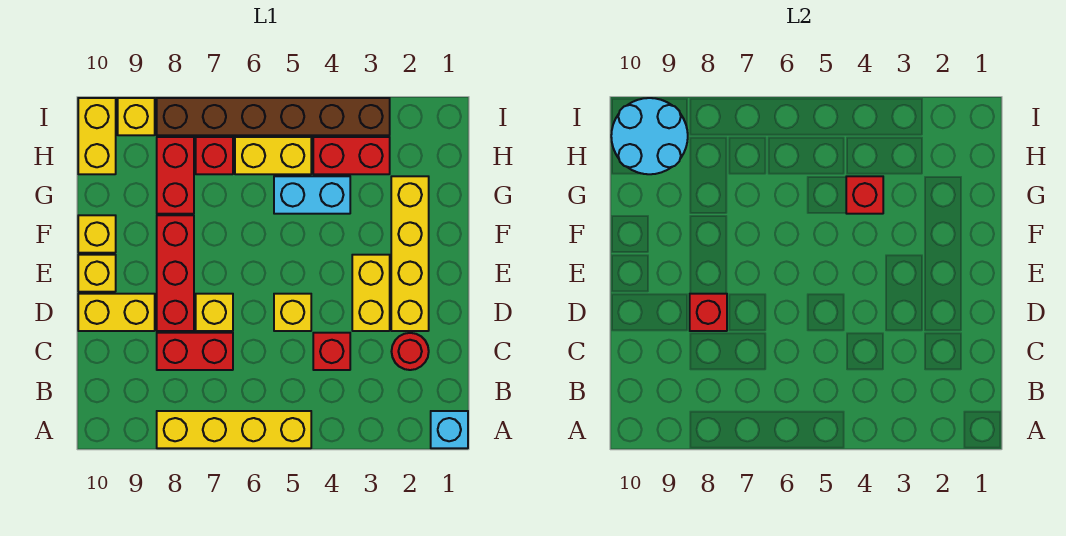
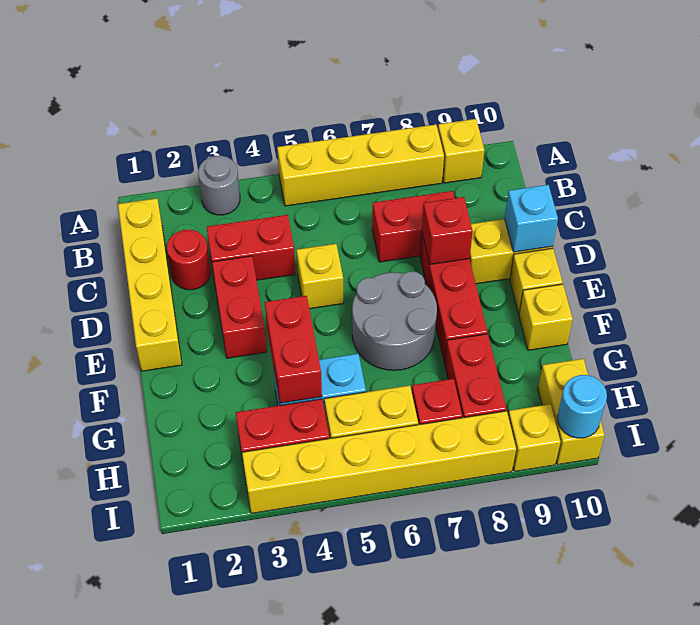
cyan brick A1 level 1 -> cyan brick D10 level 2
none -> grey round brick A3 level 1
red brick C4 level 1 -> red brick C3:C4 level 1
yellow brick D2:G2 level 1 -> yellow brick B1:E1 level 1
yellow brick D3:E3 level 1 -> red brick D3:E3 level 1
yellow brick D7 level 1 -> yellow brick A9 level 1
none -> grey round brick E6:F7 level 1
red brick G4 level 2 -> red brick F4:G4 level 2
cyan round brick H9:I10 level 2 -> cyan round brick I10 level 2
brown brick I3:I8 level 1 -> yellow brick I3:I8 level 1

